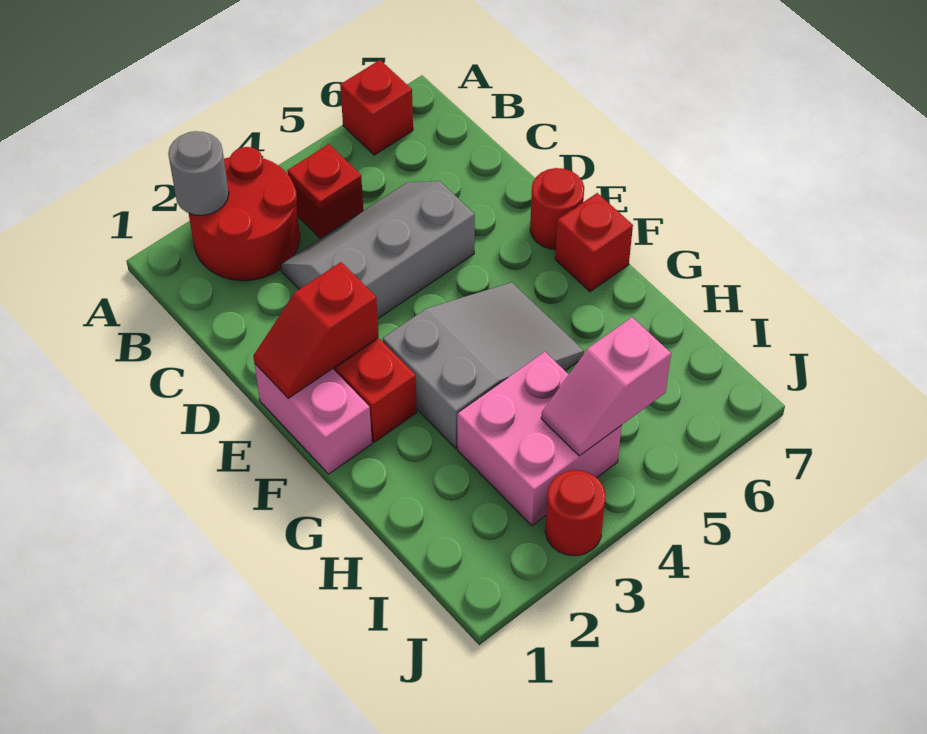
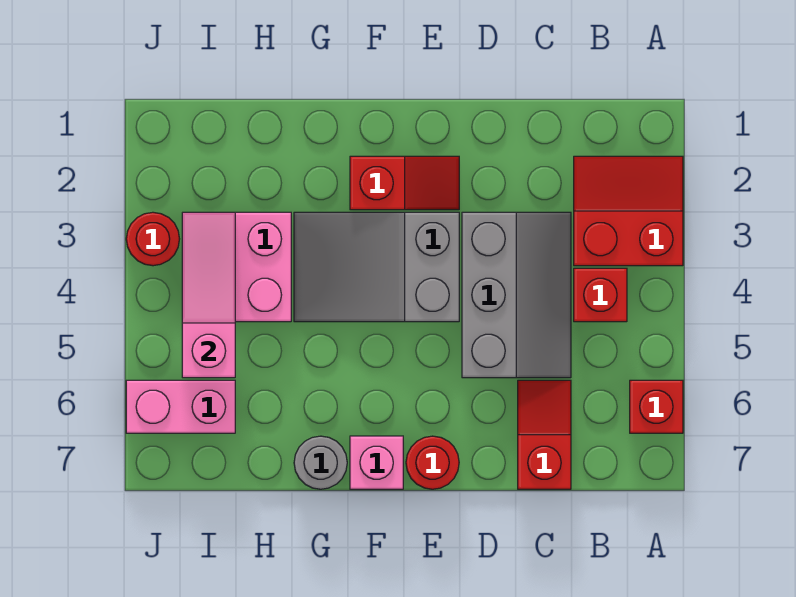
red round brick A2:B3 level 1 -> red slope A2:B3 level 1 top 3
grey round brick A2 level 2 -> grey round brick G7 level 1
pink brick E1:F1 level 1 -> pink brick I6:J6 level 1
red slope E1:E2 level 2 top 2 -> red slope C6:C7 level 1 top 7
grey slope F3:G5 level 1 top 3 -> grey slope E3:G4 level 1 top E
red brick F7 level 1 -> pink brick F7 level 1
pink slope I4:I5 level 2 top 5 -> pink slope I3:I5 level 2 top 5

